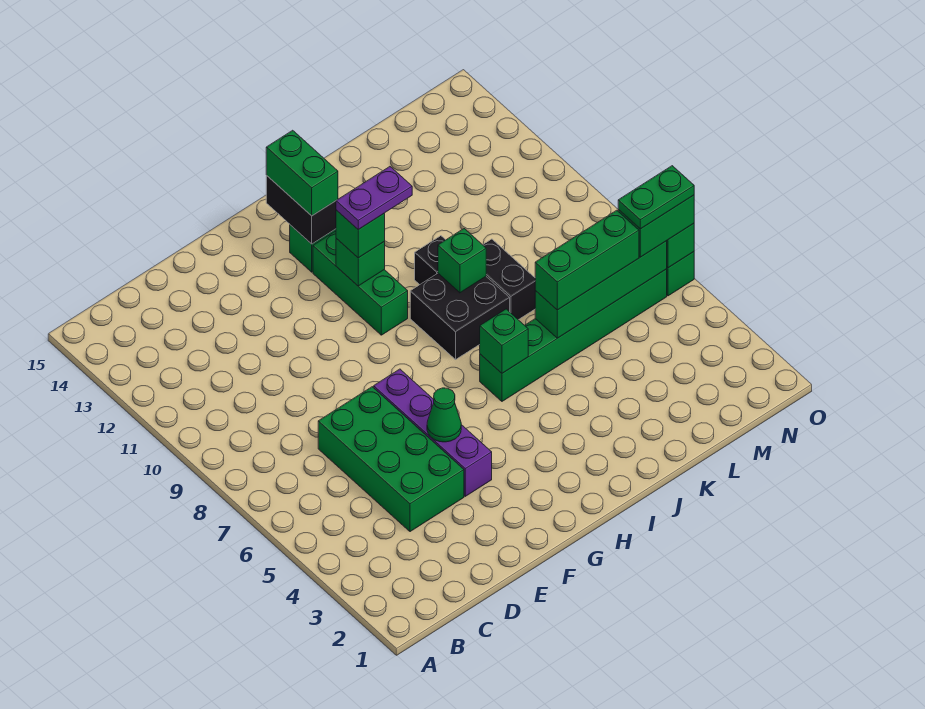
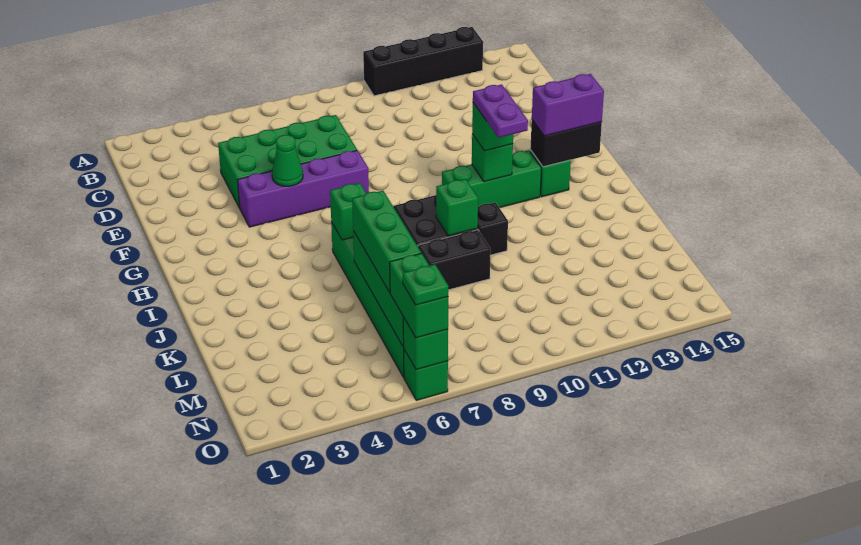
none -> black brick A10:A13 level 1
green brick H13:H14 level 3 -> purple brick H13:H14 level 3
green plate N6:O6 level 4 -> green plate O6 level 4

